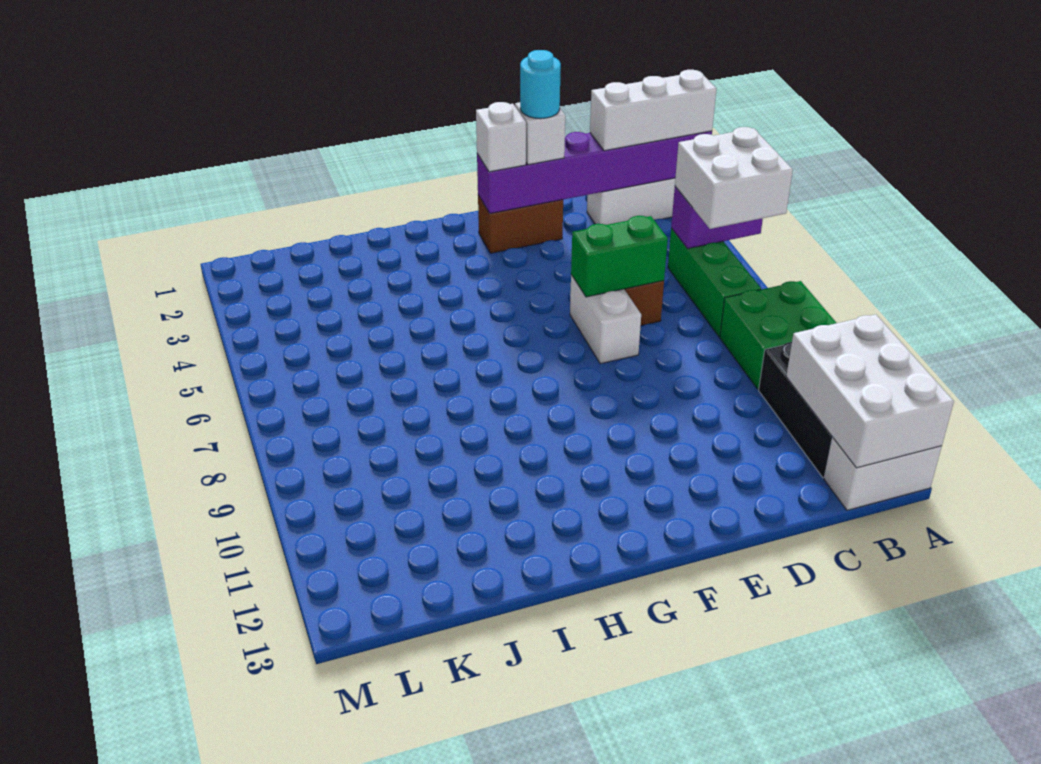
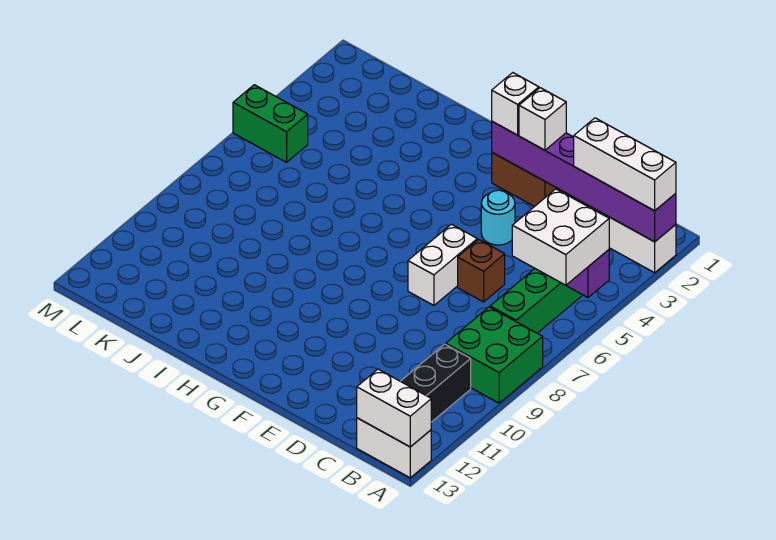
white brick A11:B13 level 2 -> white brick A13:B13 level 2
green brick D6:E6 level 2 -> green brick L5:M5 level 1
cyan round brick E2 level 4 -> cyan round brick E4 level 1

